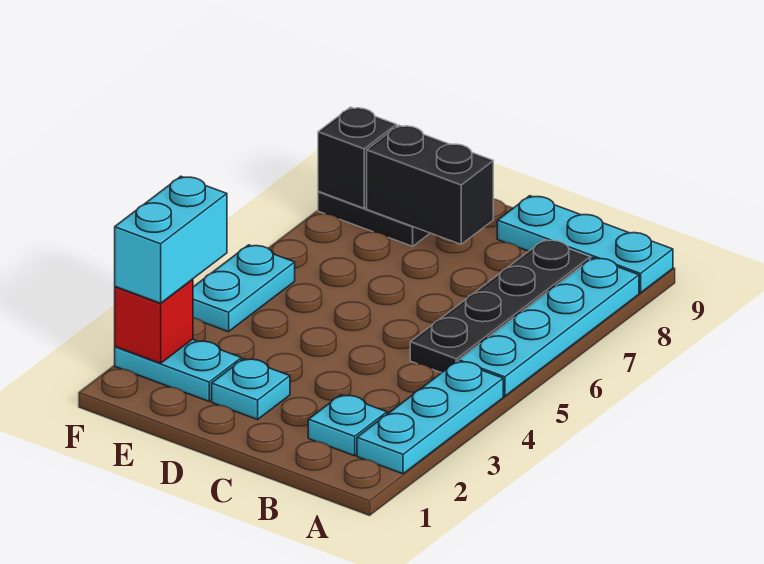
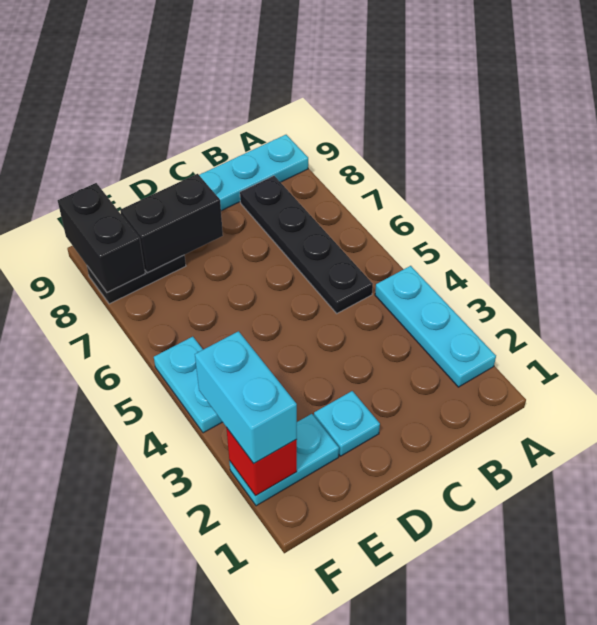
cyan plate A5:A8 level 1 -> none
cyan plate B2 level 1 -> none
black brick F8 level 2 -> black brick F8:F9 level 2

